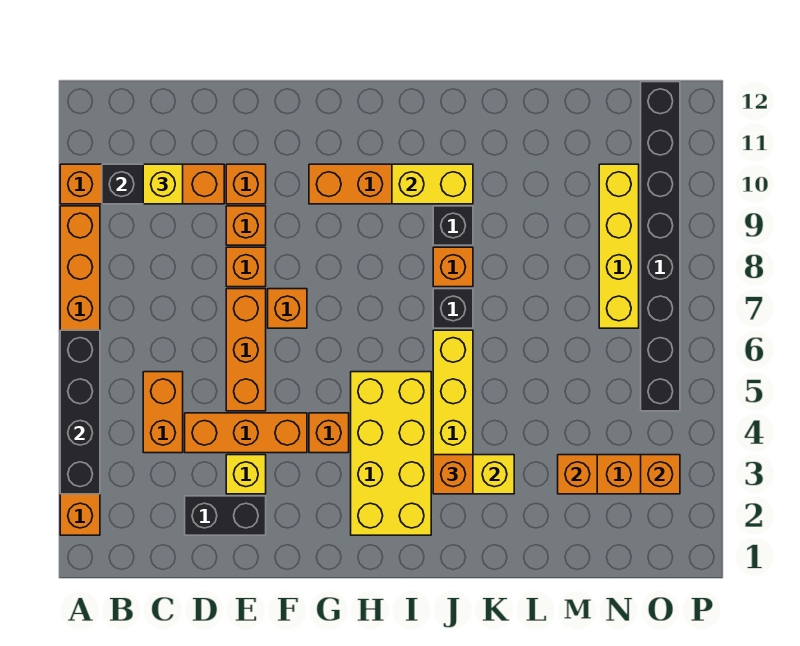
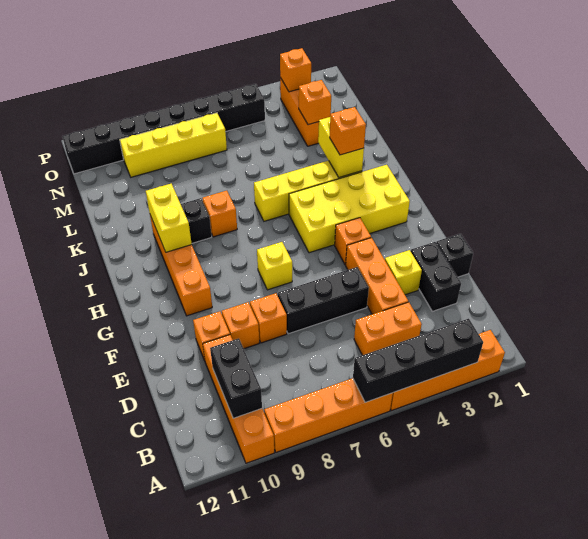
yellow brick C10 level 3 -> yellow brick G7 level 1
orange brick E5:E7 level 1 -> black brick E5:E7 level 1
orange brick F7 level 1 -> none
black brick J7 level 1 -> black brick E1 level 1

